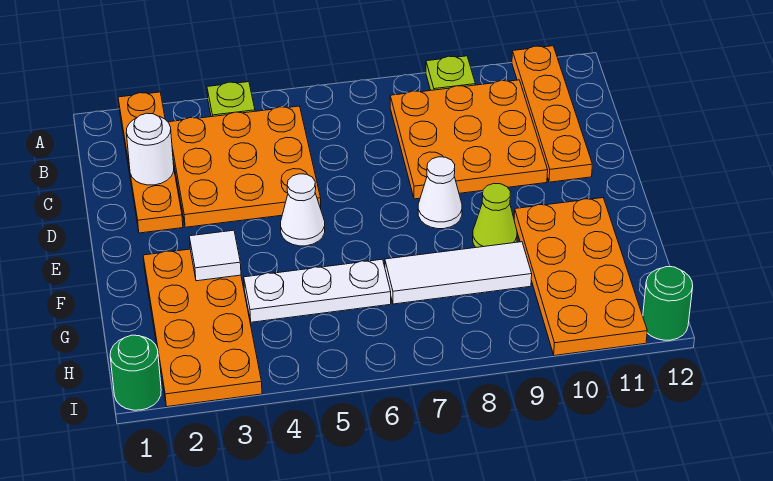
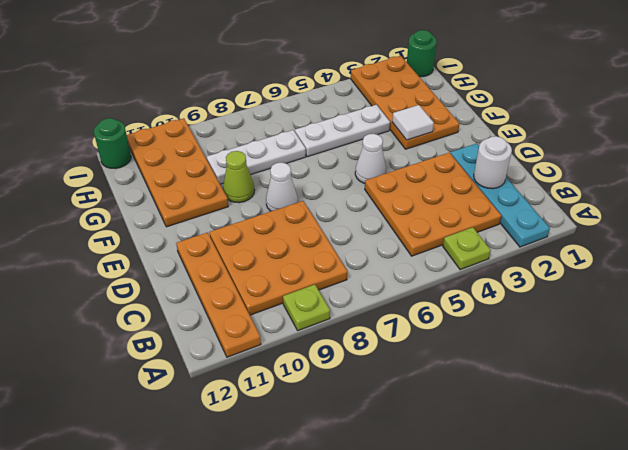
orange plate A2:D2 level 1 -> cyan plate A2:D2 level 1
white tile G7:G9 level 1 -> white plate G7:G9 level 1

